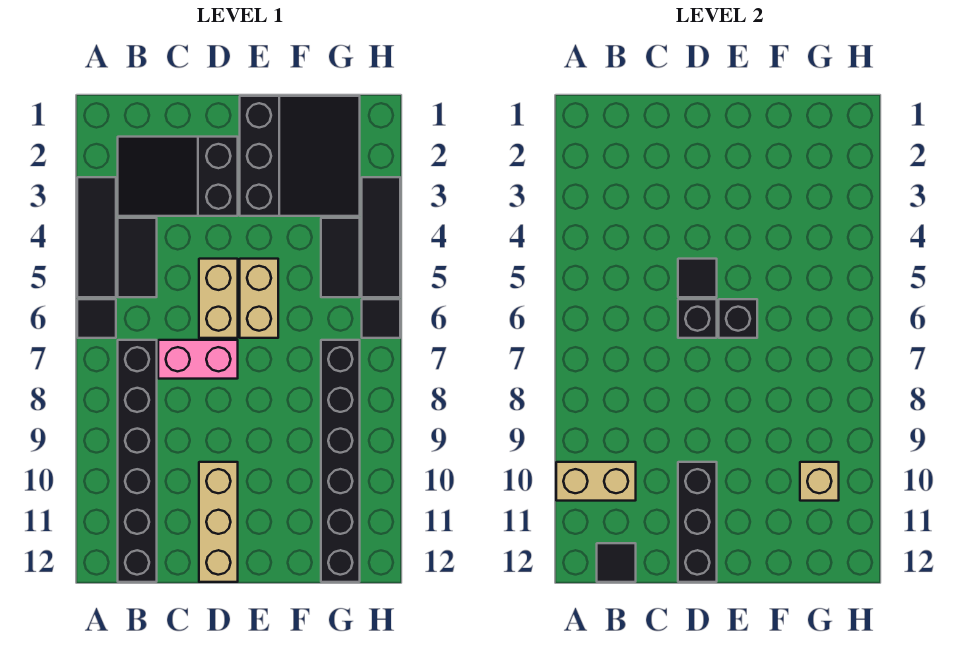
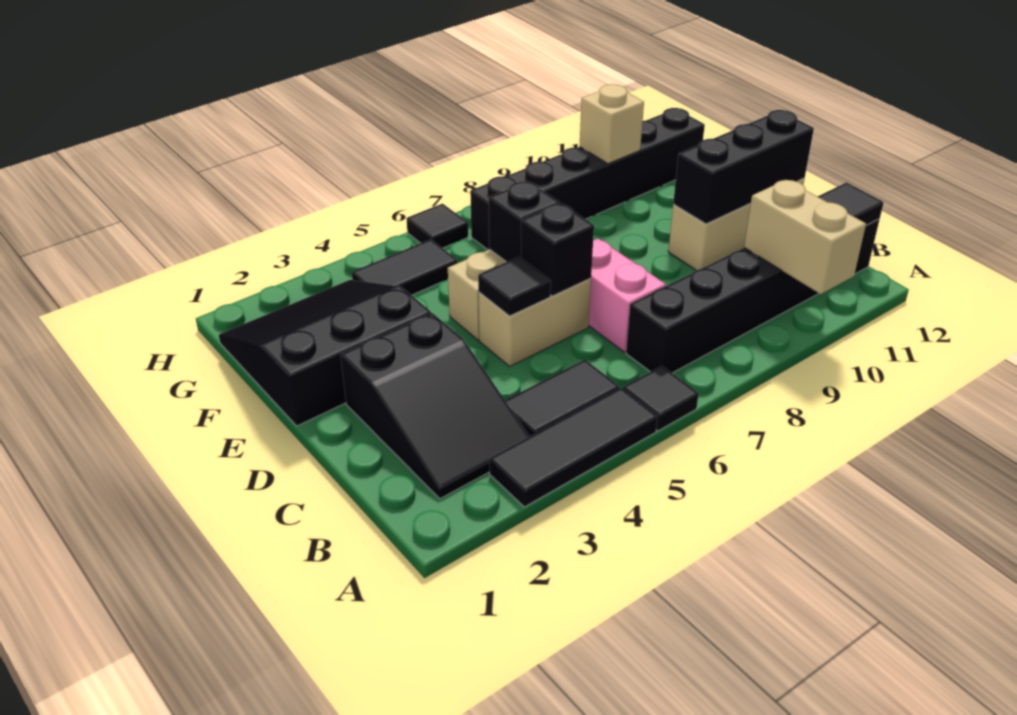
black tile H3:H5 level 1 -> none

